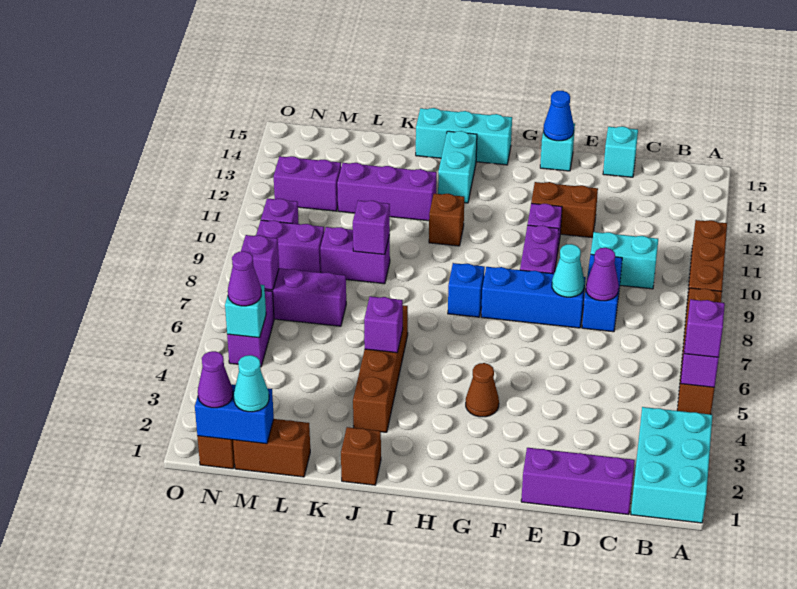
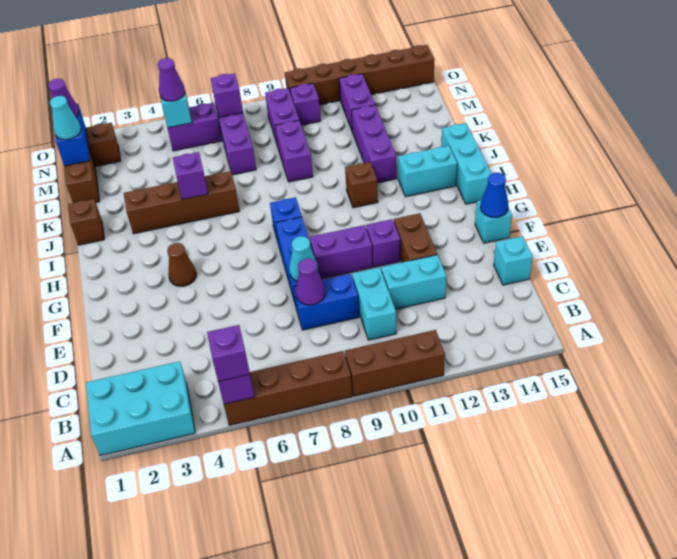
purple brick C1:E1 level 1 -> none
none -> cyan brick D11:D12 level 1
purple brick K9 level 2 -> none
none -> brown brick O10:O15 level 1

